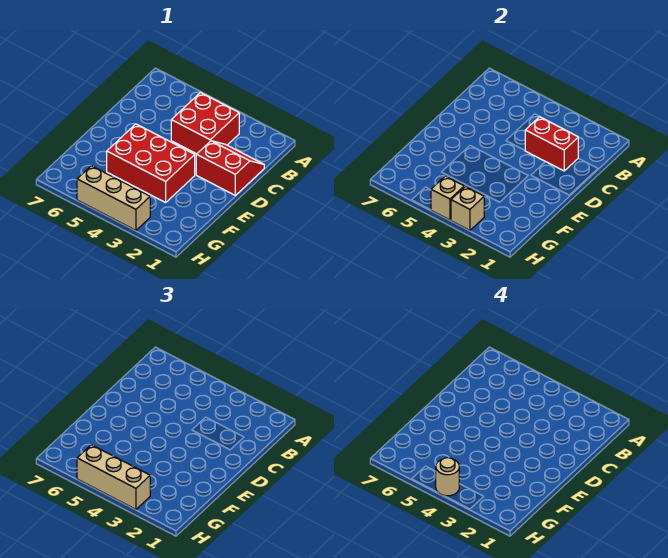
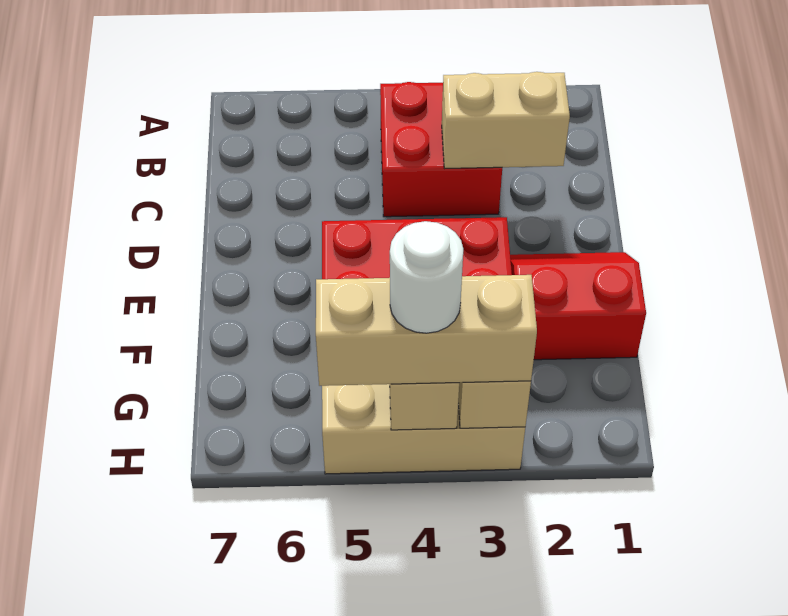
red slope C1:D2 level 1 top D -> red slope E1:F2 level 1 top F
red brick C2:C3 level 2 -> tan brick C2:C3 level 2
tan round brick H4 level 4 -> white round brick H4 level 4

